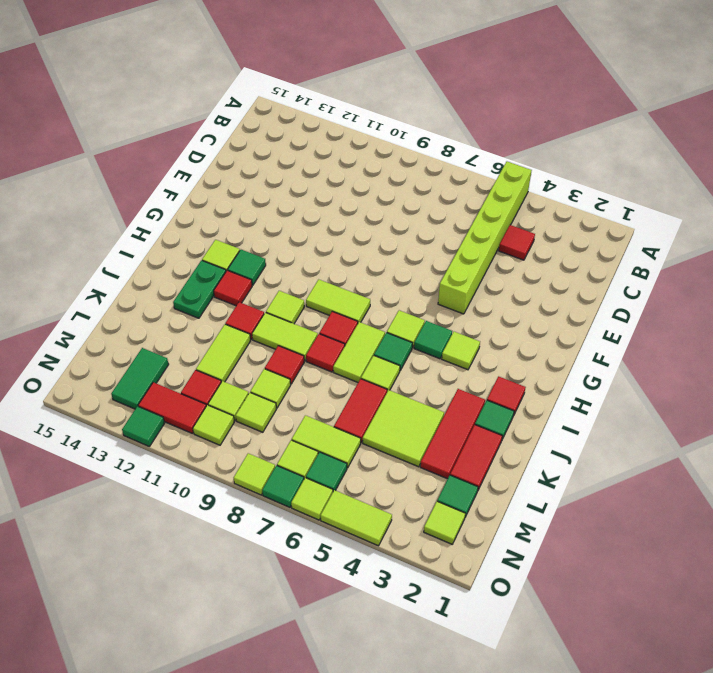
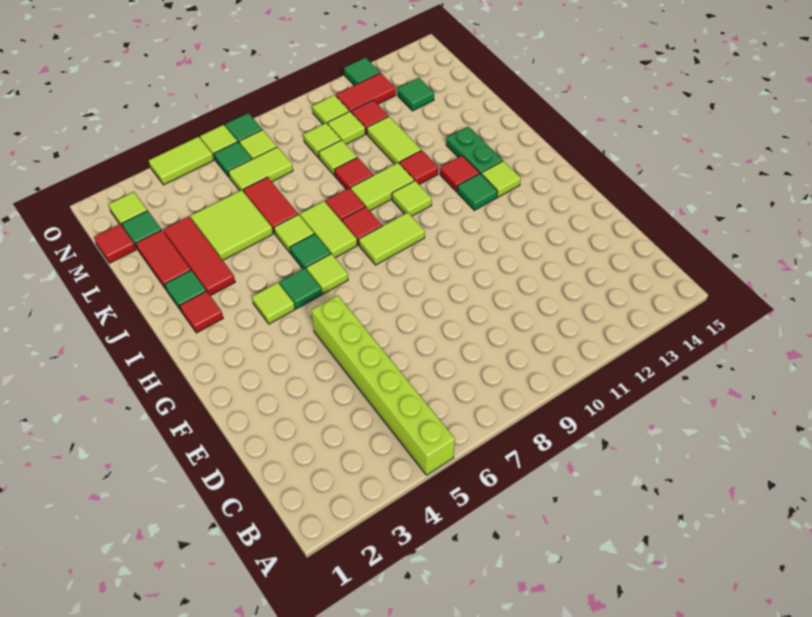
red tile C4 level 1 -> red tile M1 level 1
green tile M13:N13 level 1 -> green tile M13 level 1
lime tile O8 level 1 -> none

